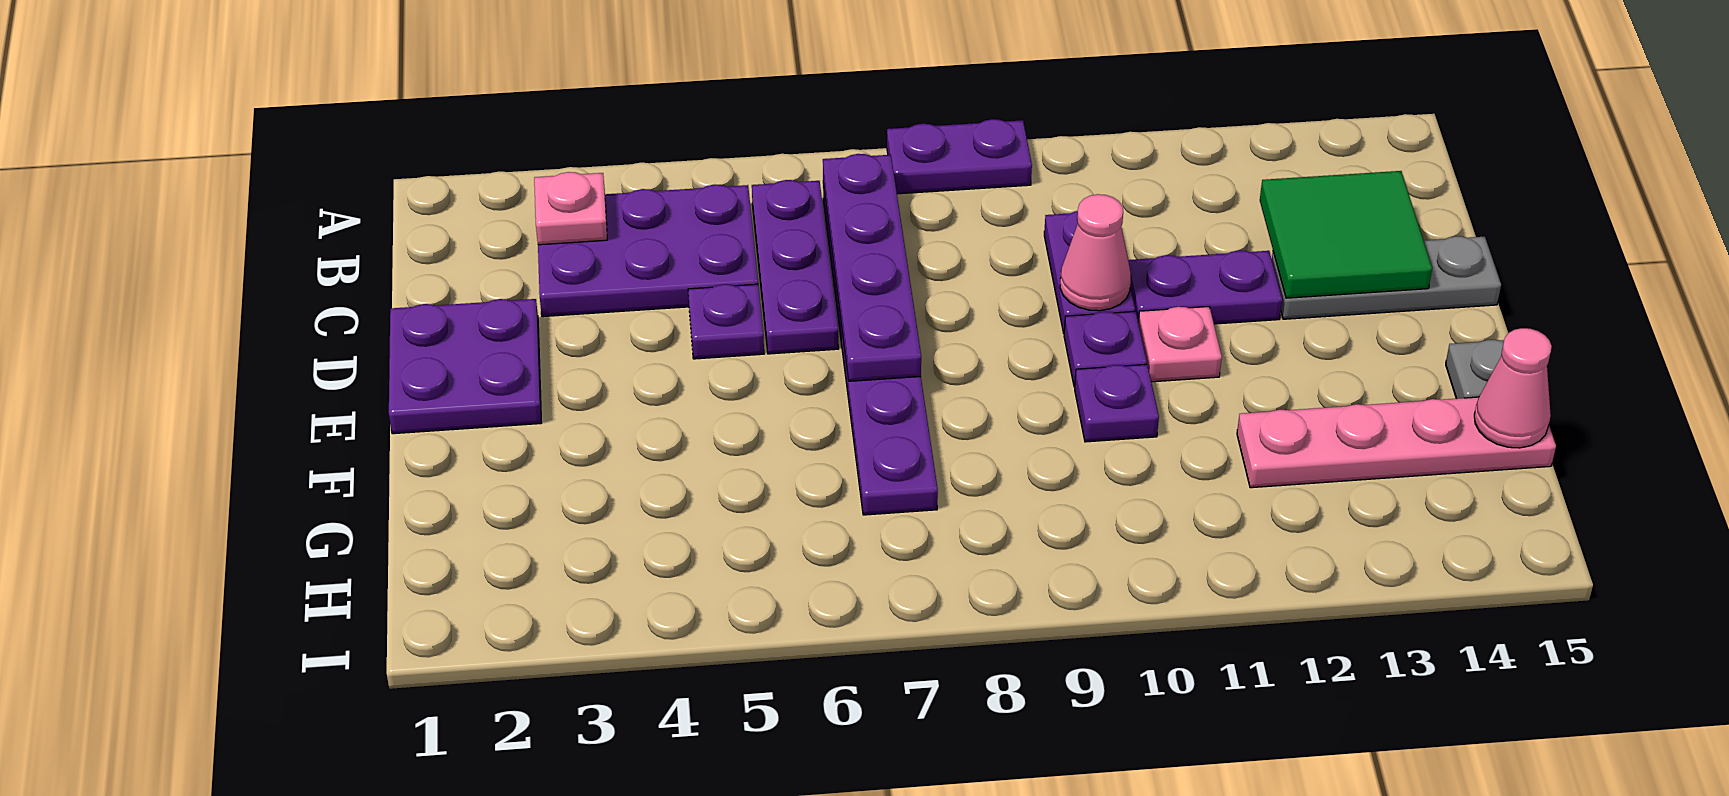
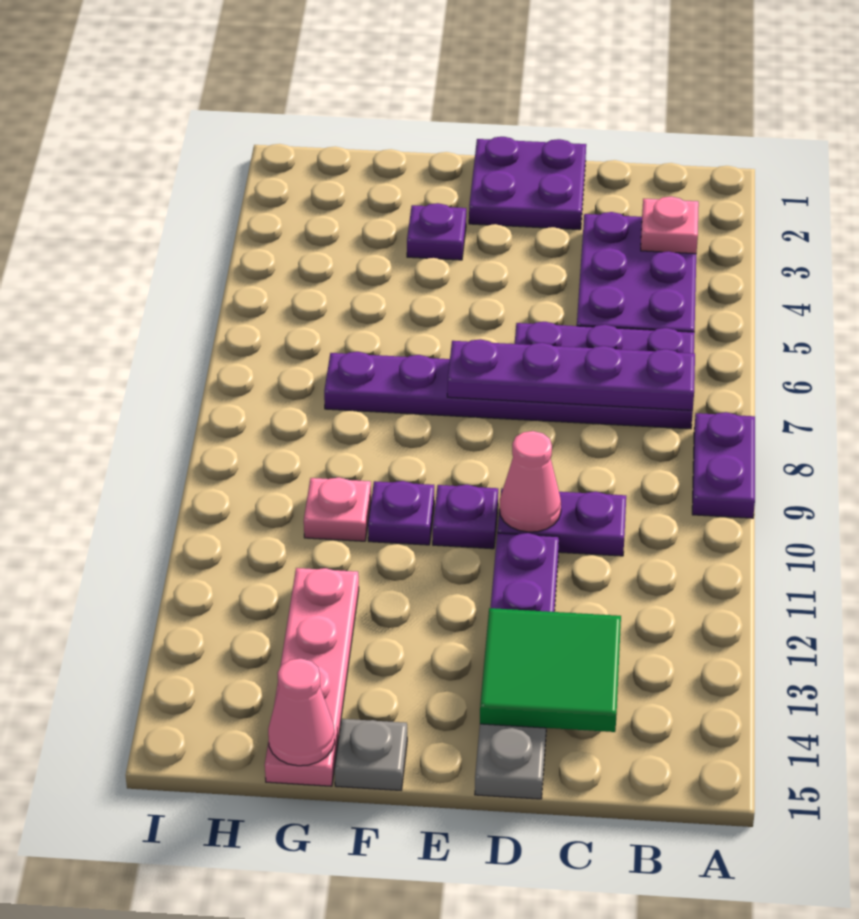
purple plate D5 level 1 -> purple plate F3 level 1
pink plate E11 level 1 -> pink plate G10 level 1

